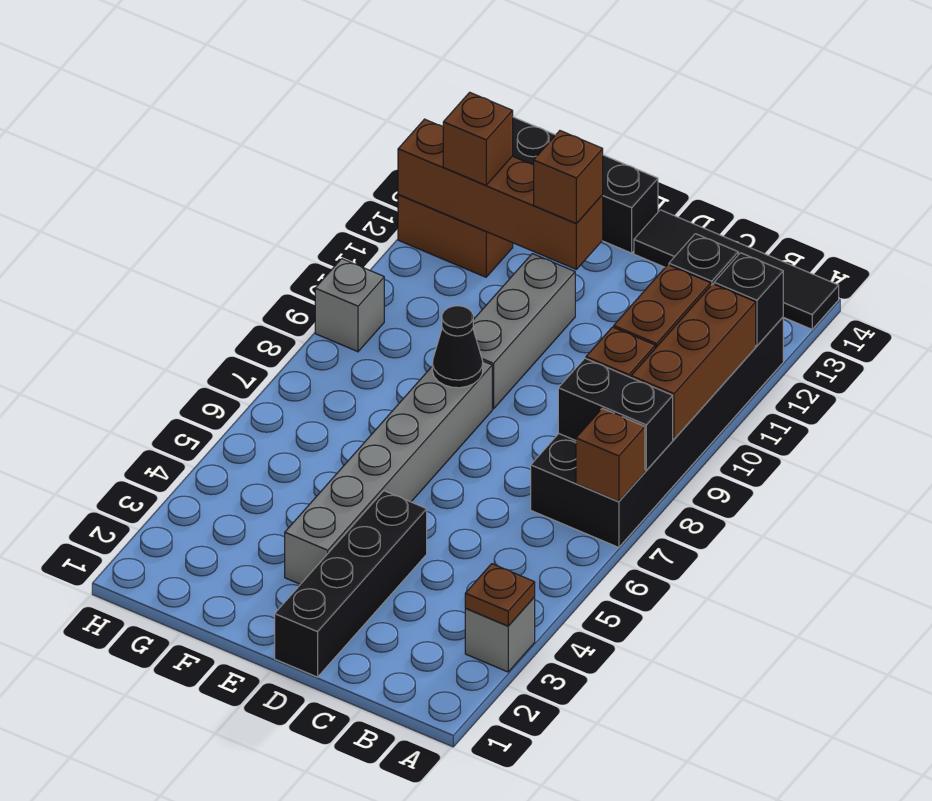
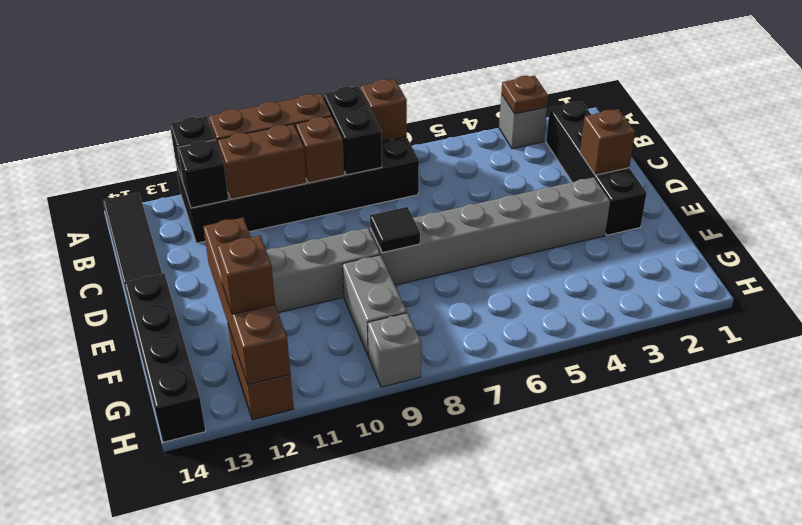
black brick D1:D4 level 1 -> black brick B2:E2 level 1
black cone E8 level 2 -> black tile E8 level 2
brown brick E12 level 3 -> brown brick D2 level 2
none -> grey brick F9:G9 level 1

